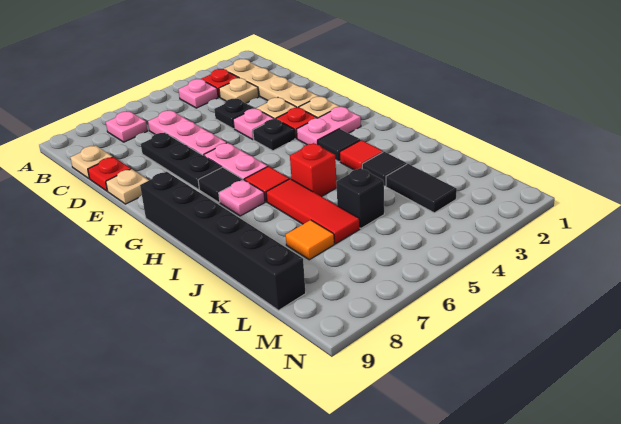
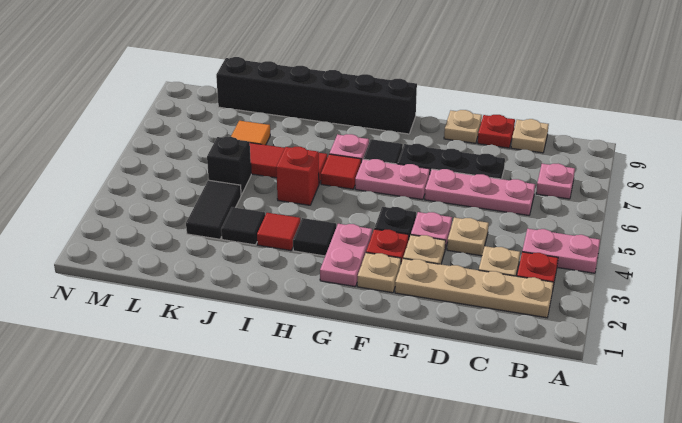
pink plate B4 level 1 -> pink plate A4:B4 level 1
black plate D4 level 1 -> tan plate D4 level 1
black tile K3:L3 level 1 -> black tile K3:K4 level 1

